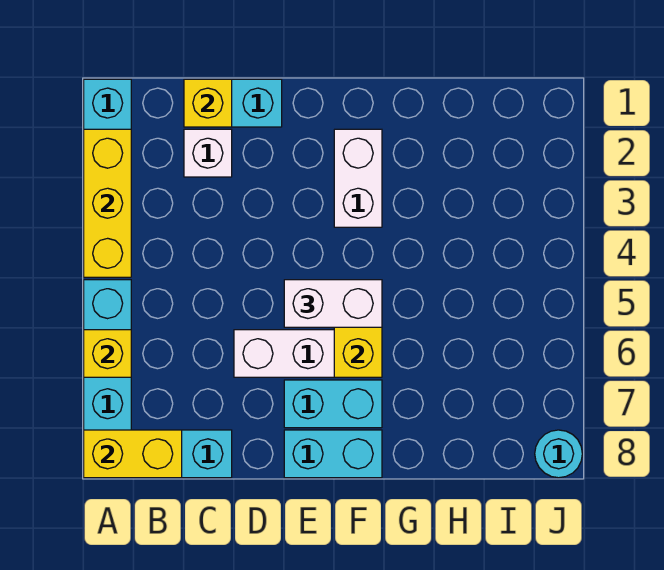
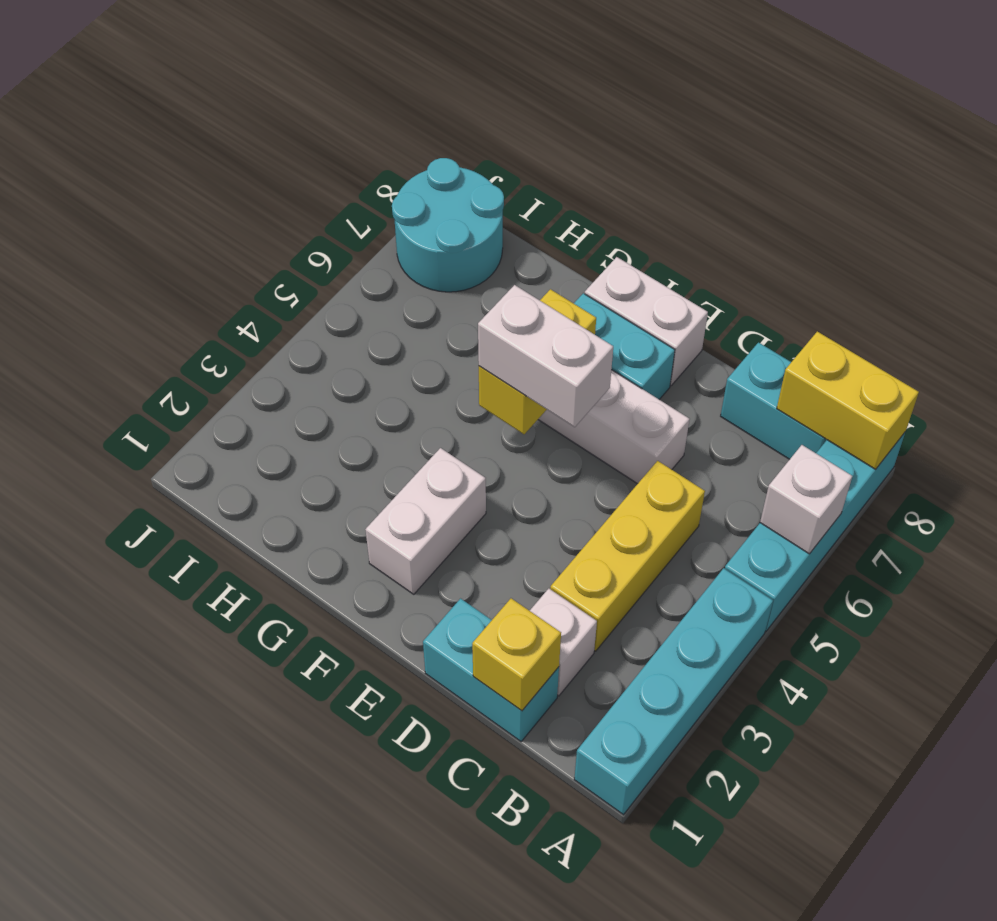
yellow brick A2:A4 level 2 -> yellow brick C3:C5 level 1
yellow brick A6 level 2 -> white brick A6 level 2
cyan brick E8:F8 level 1 -> white brick E8:F8 level 1
cyan round brick J8 level 1 -> cyan round brick I7:J8 level 1

